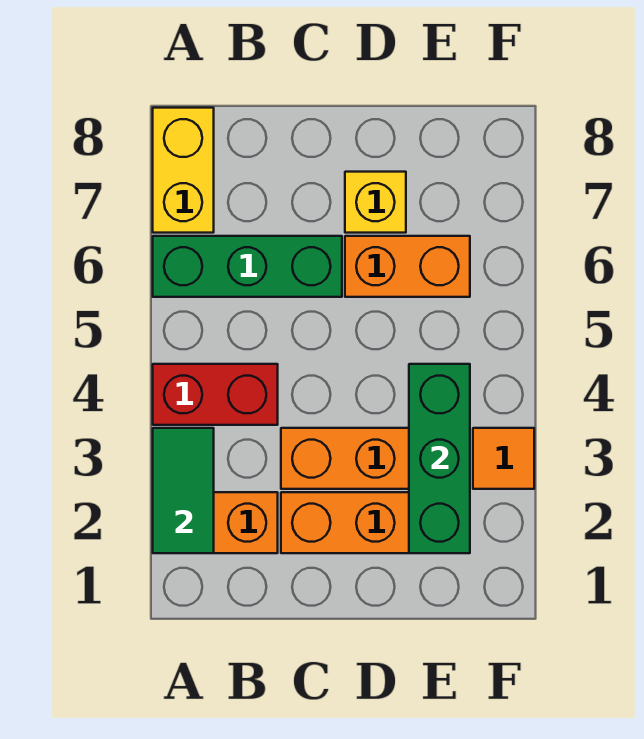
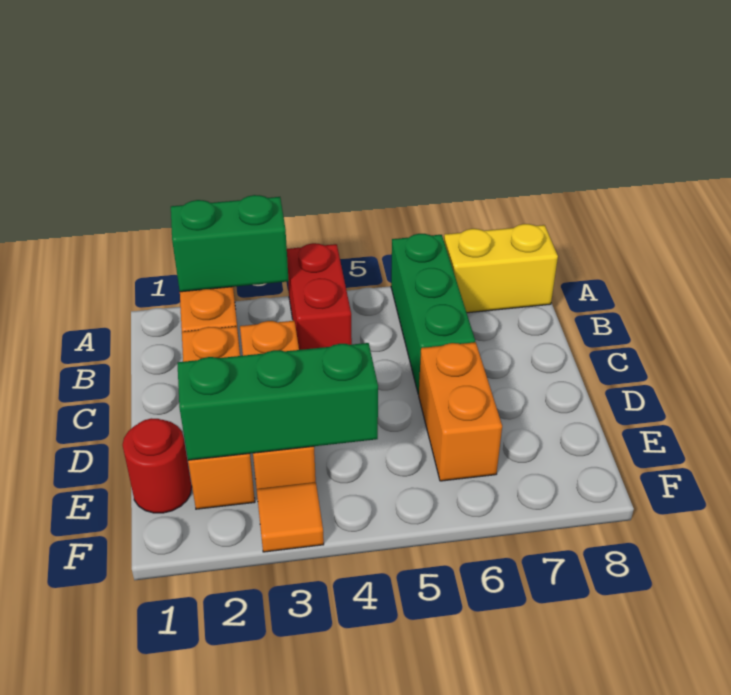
green tile A2:A3 level 2 -> green brick A2:A3 level 2
yellow brick D7 level 1 -> none
none -> red round brick E1 level 1

